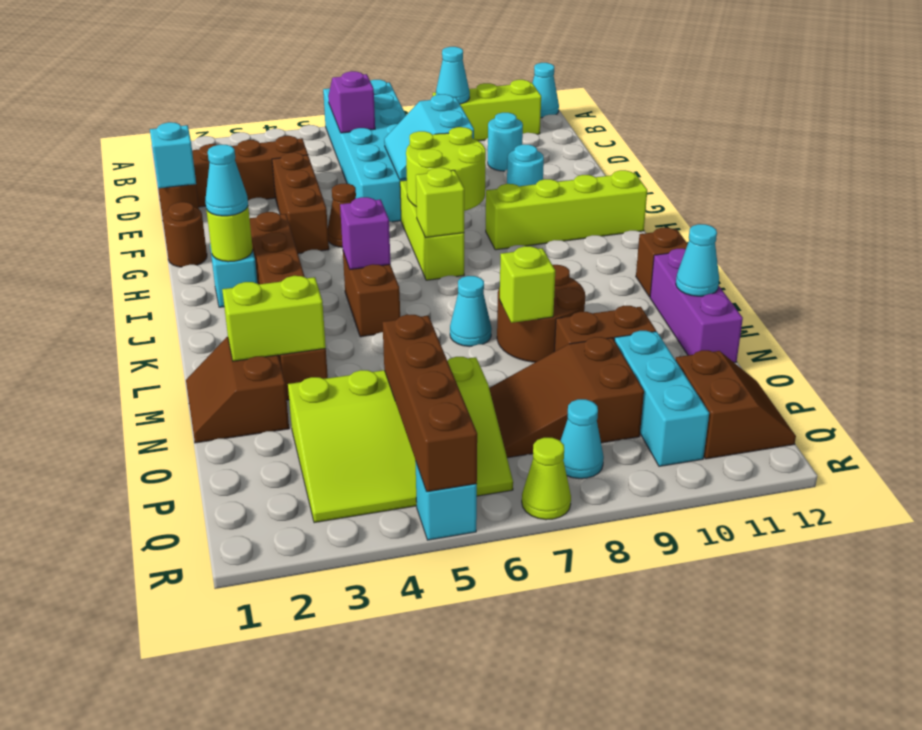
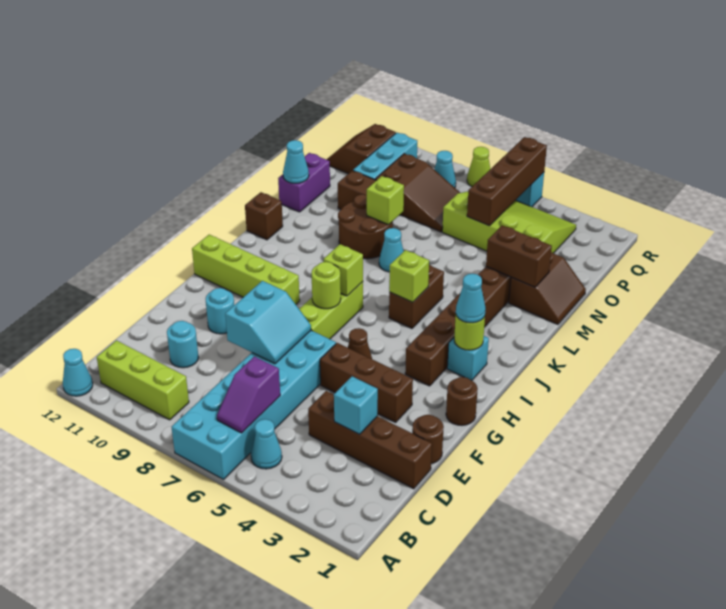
cyan cone B9 level 2 -> cyan cone B5 level 1
cyan brick E1 level 2 -> cyan brick D3 level 2
brown brick E4:G4 level 1 -> brown brick F3:F5 level 1
lime round brick G7:H8 level 2 -> lime round brick H7 level 2
purple brick J5 level 2 -> lime brick J5 level 2
purple brick L12:N12 level 1 -> purple brick M12:N12 level 1
lime brick M2:M3 level 2 -> brown brick M2:M3 level 2

